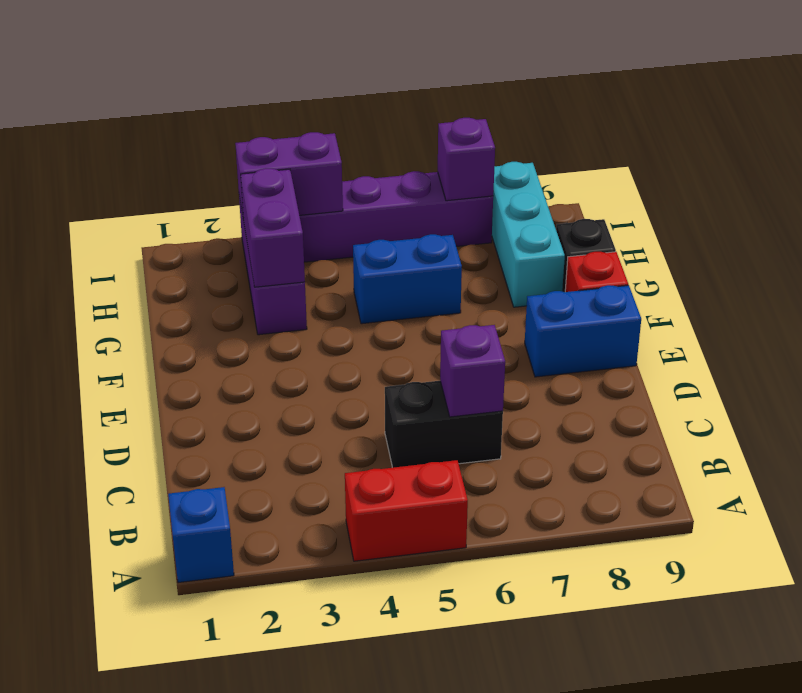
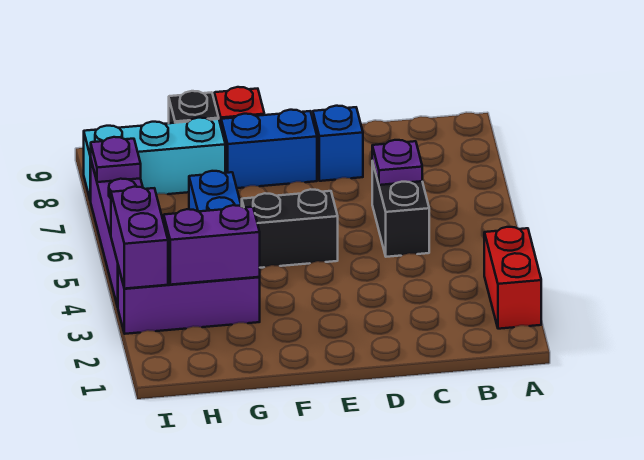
blue brick A1 level 1 -> blue brick D8 level 1
red brick A4:A5 level 1 -> red brick A2:A3 level 1
purple brick C6 level 2 -> purple plate C6 level 2
none -> black brick E5:F5 level 1
blue brick E8:E9 level 1 -> blue brick E8:F8 level 1
purple brick I7 level 2 -> purple plate I7 level 2

